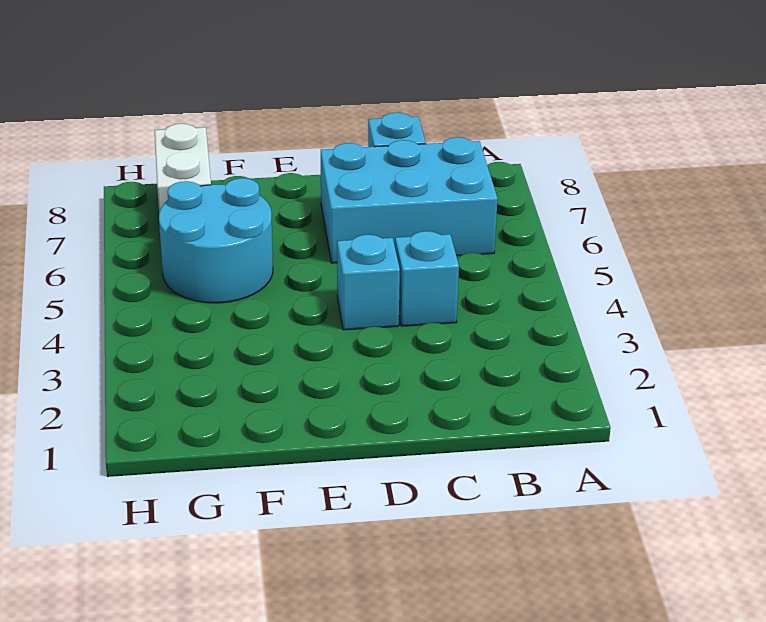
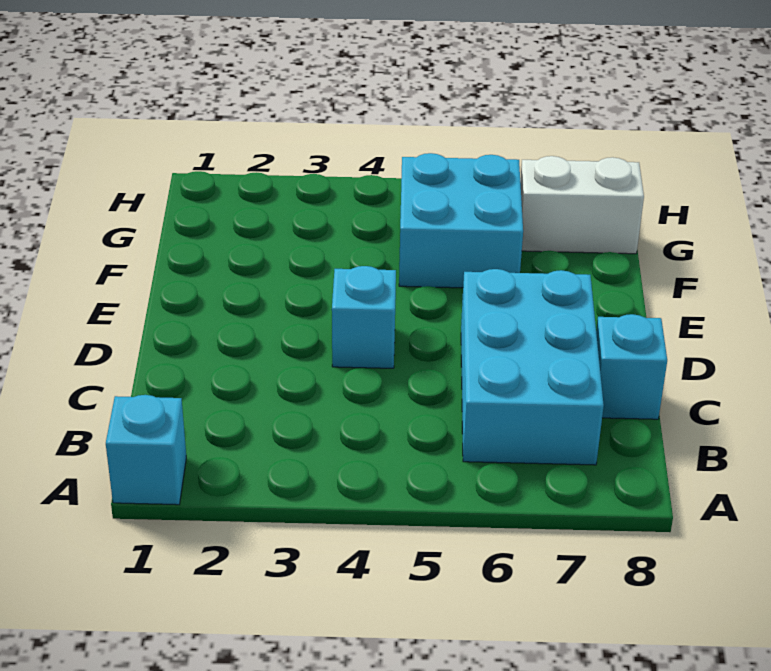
cyan brick C4 level 1 -> cyan brick A1 level 1
cyan round brick F5:G6 level 1 -> cyan brick F5:G6 level 1

